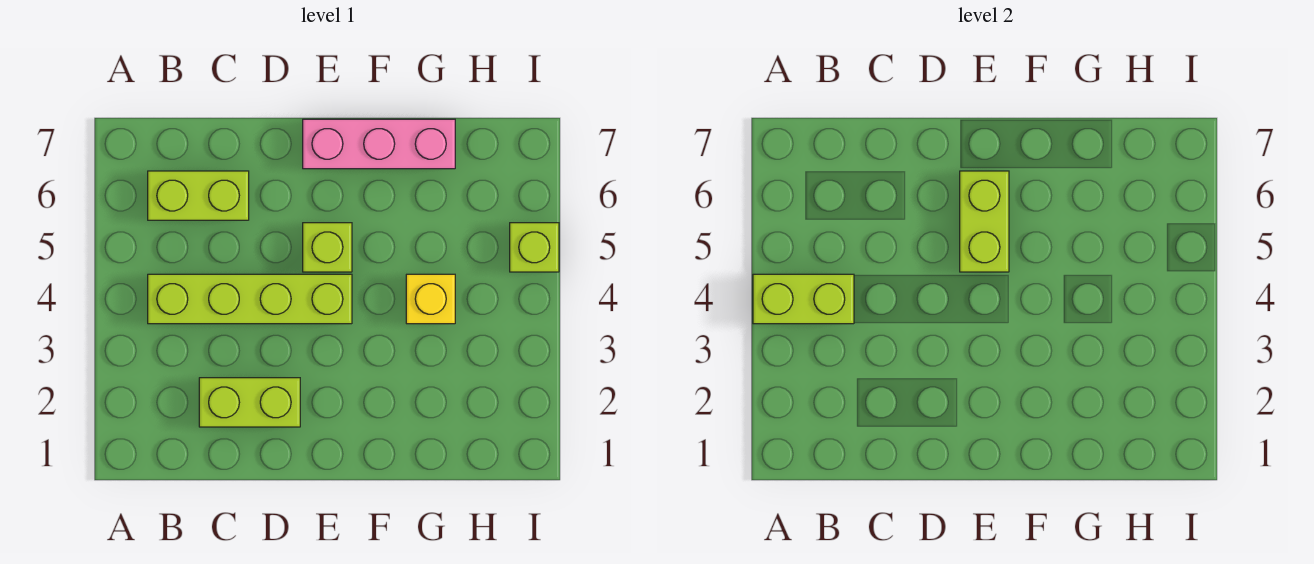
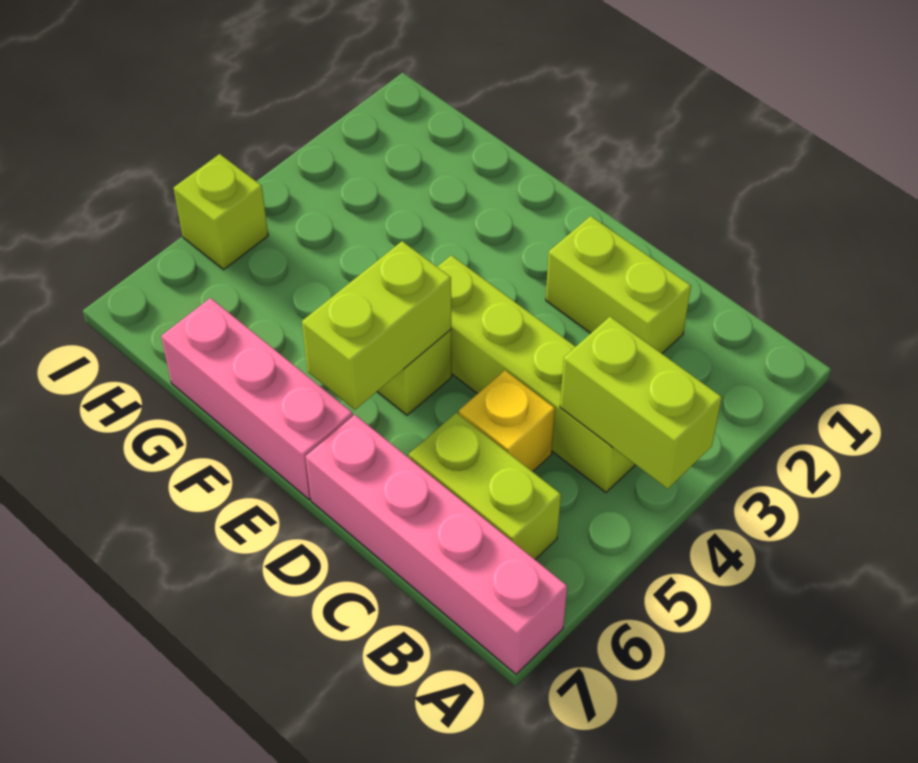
none -> pink brick A7:D7 level 1
yellow brick G4 level 1 -> yellow brick C5 level 1

